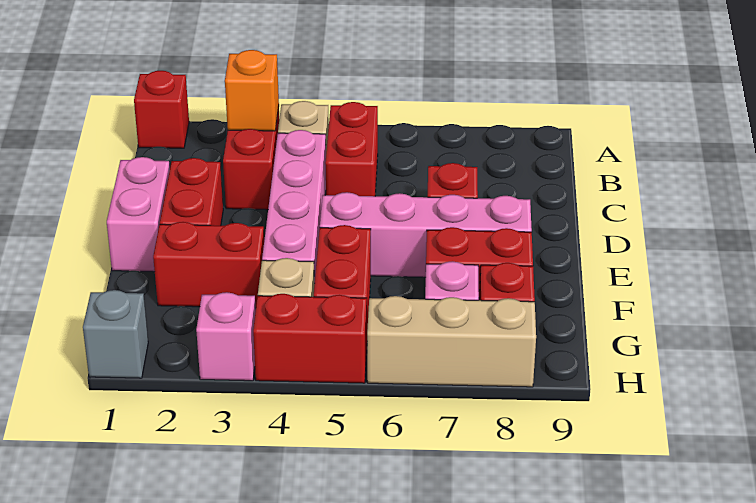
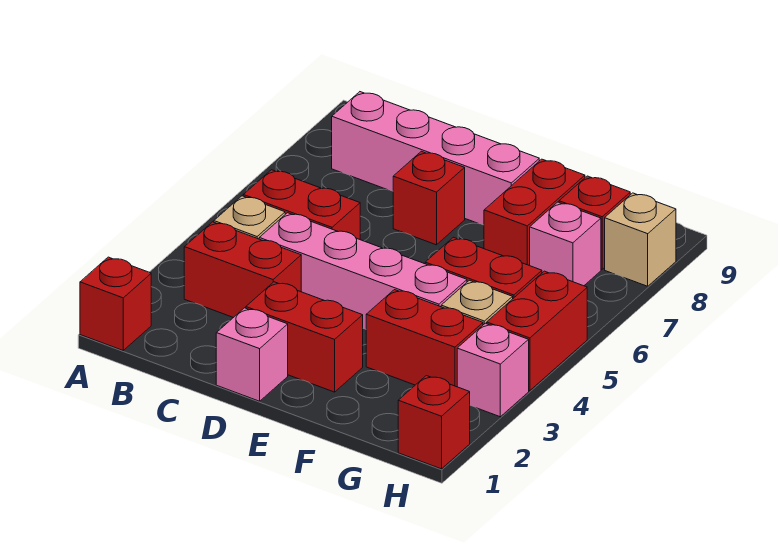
orange brick B3 level 2 -> none
pink brick D1:E1 level 1 -> pink brick D1 level 1
pink brick E5:E8 level 1 -> pink brick B8:E8 level 1
red brick F2:F3 level 1 -> red brick F3:G3 level 1
grey brick H1 level 1 -> red brick H1 level 1
tan brick H6:H8 level 1 -> tan brick H8 level 1

